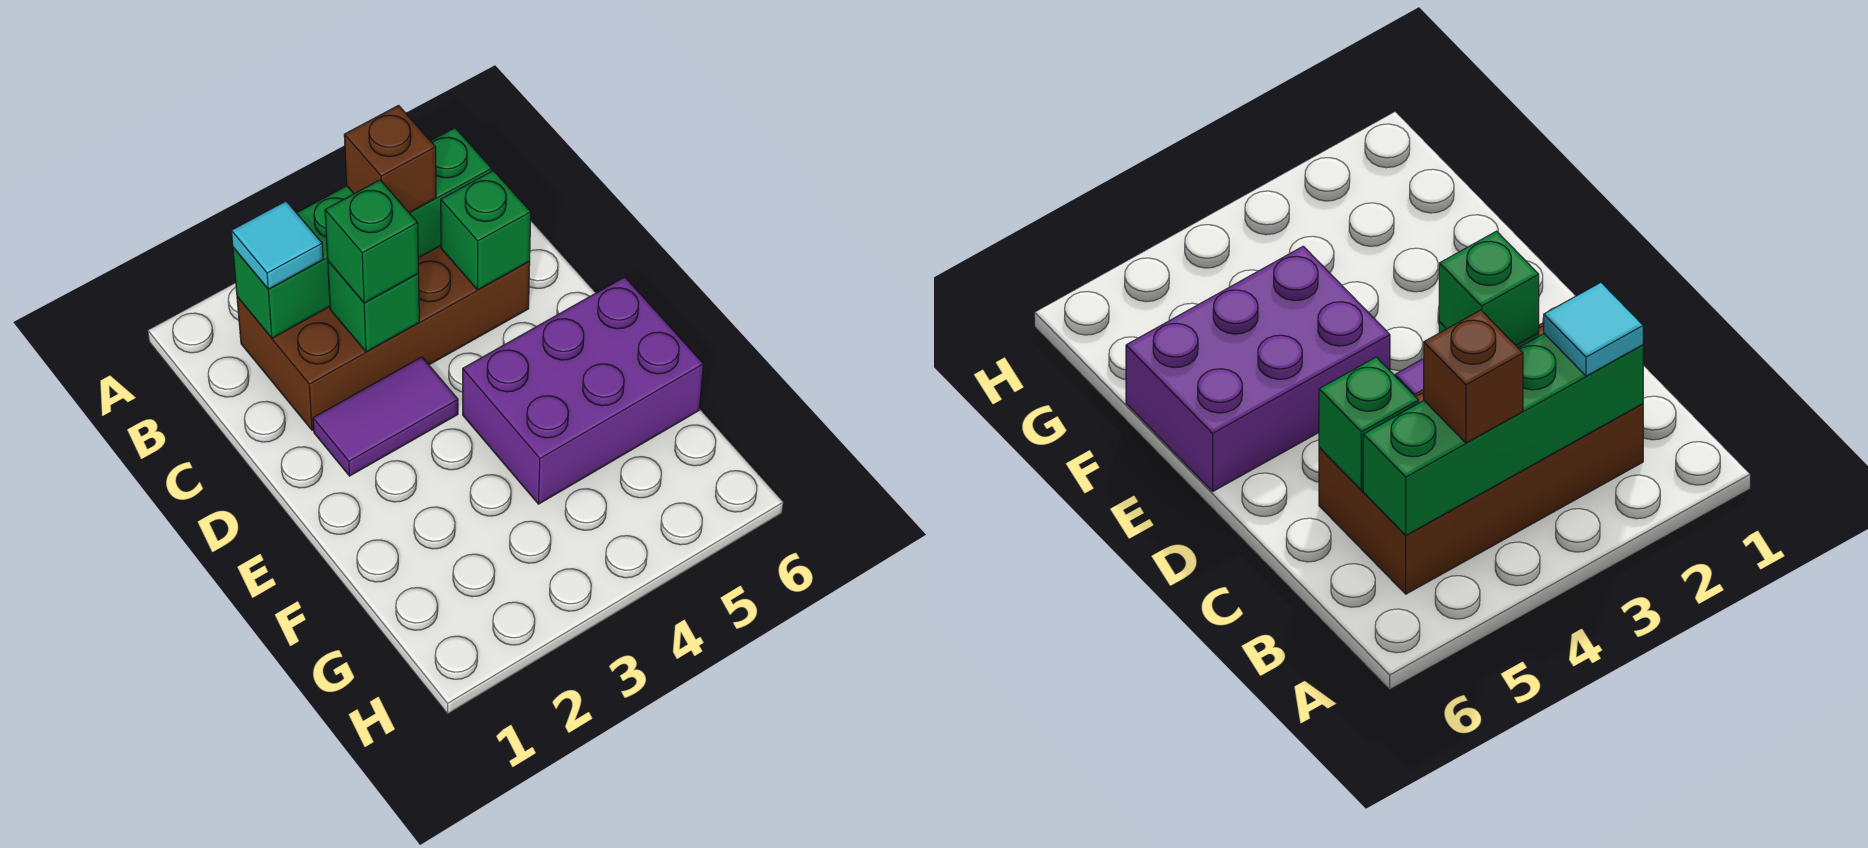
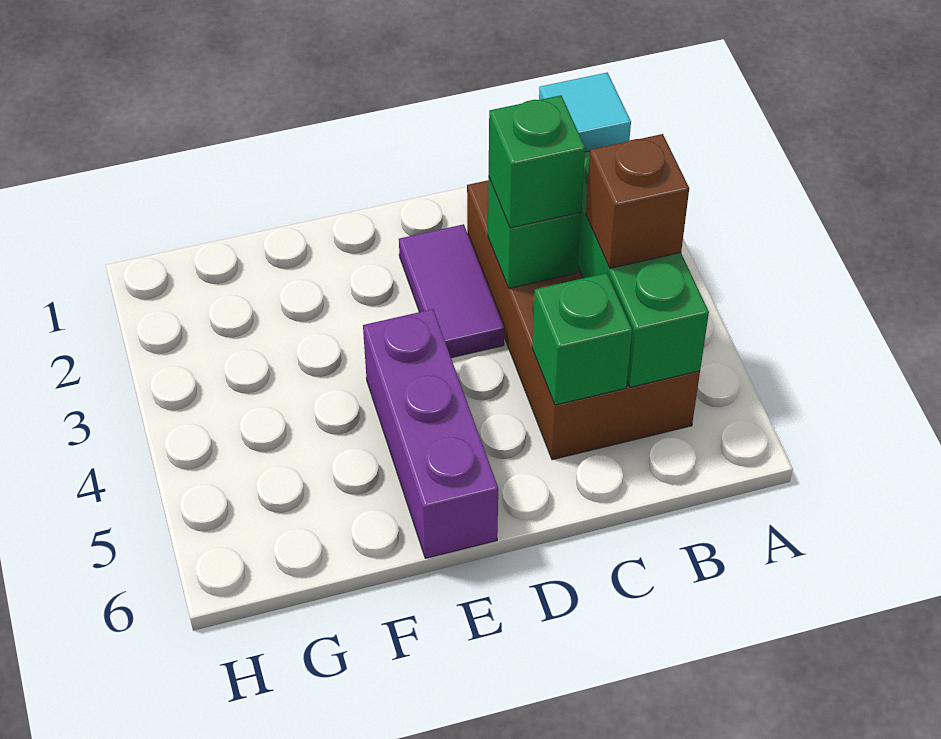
purple brick E4:F6 level 1 -> purple brick E4:E6 level 1

